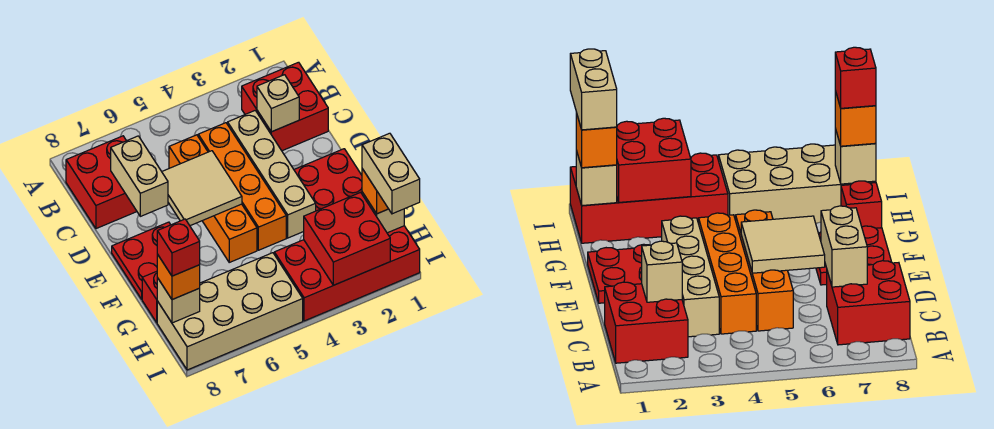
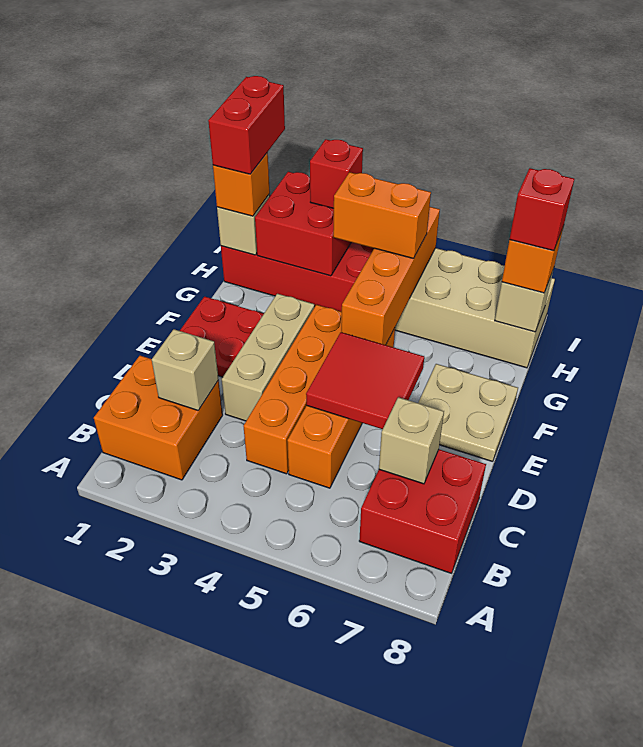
red brick B1:C2 level 1 -> orange brick B1:C2 level 1
tan brick C3:F3 level 1 -> tan brick D3:F3 level 1
tan brick C7:D7 level 2 -> tan brick C7 level 2
tan tile D5:E6 level 2 -> red tile D5:E6 level 2
red plate E7:F8 level 1 -> tan plate E7:F8 level 1
none -> orange brick F5:I5 level 2
red brick G8 level 1 -> red brick I3 level 3
tan brick H1:I1 level 4 -> red brick H1:I1 level 4
none -> orange brick H4:H5 level 3

